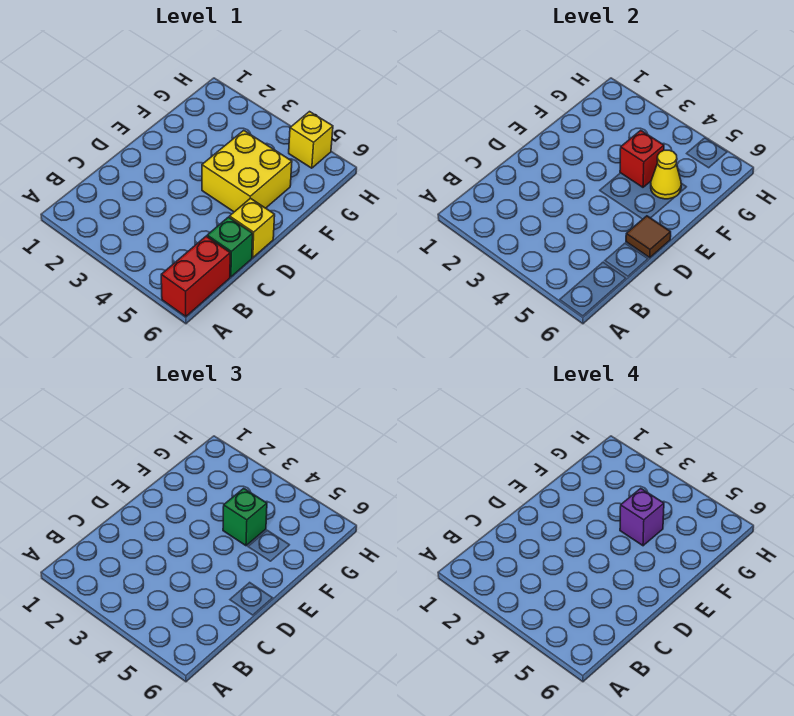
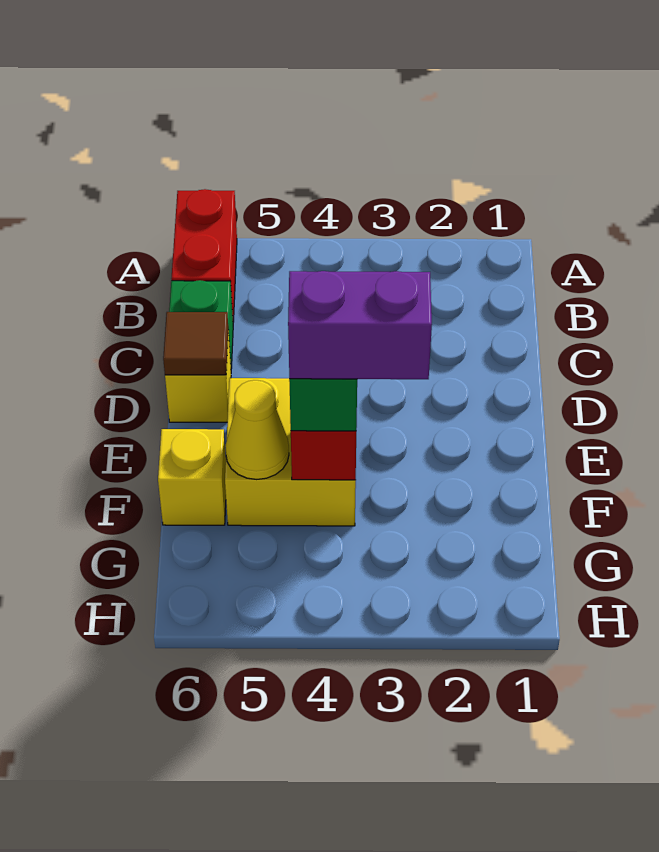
purple brick F4 level 4 -> purple brick F3:F4 level 4
yellow brick H5 level 1 -> yellow brick F6 level 1

